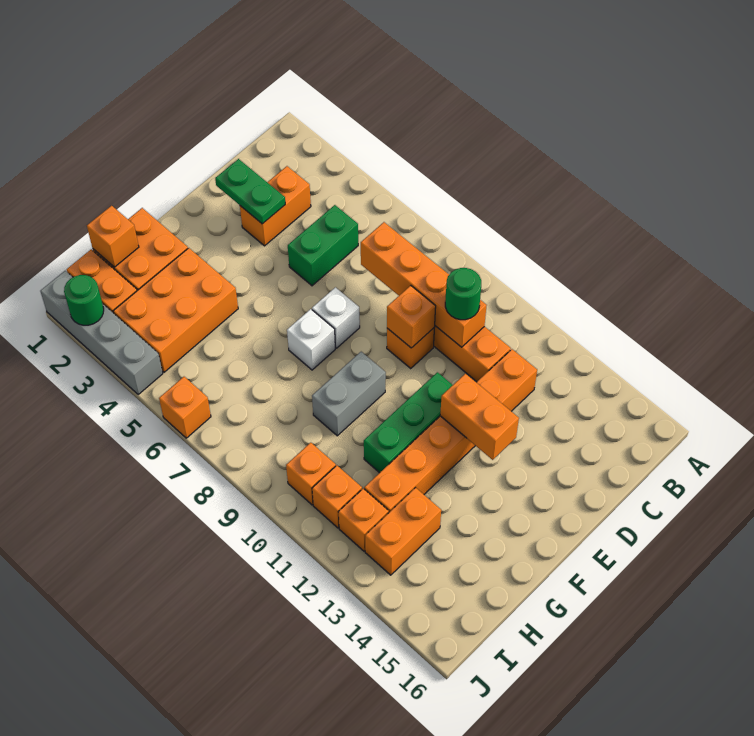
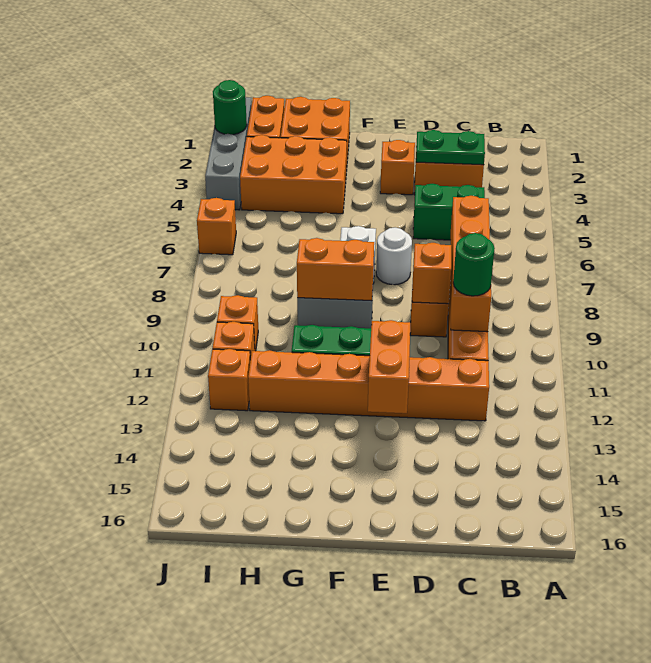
green plate D2:D3 level 2 -> green plate C3:D3 level 2
white brick E7 level 1 -> white round brick E7 level 1
orange brick H1 level 2 -> orange brick E3 level 1
orange brick H13:I13 level 1 -> orange brick F9:G9 level 2

